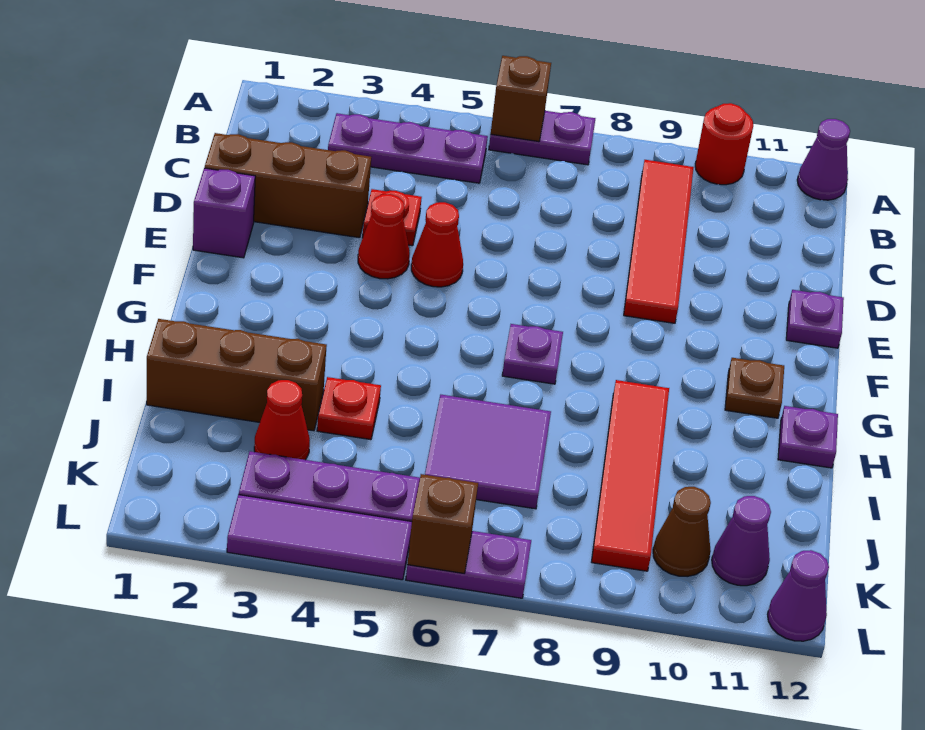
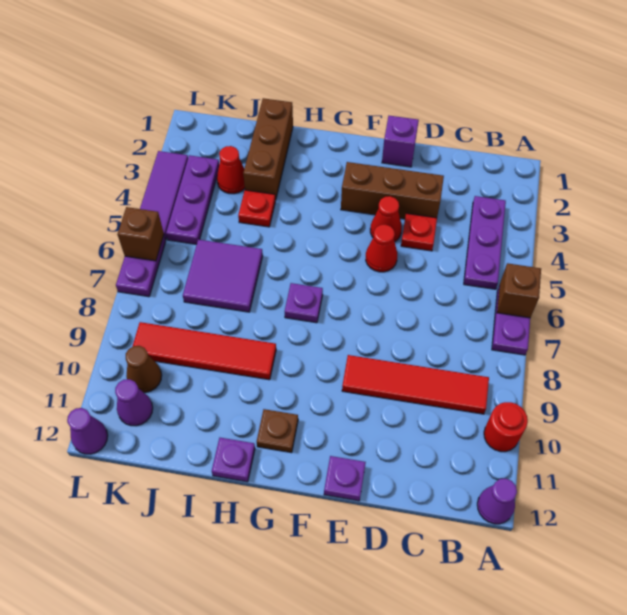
brown brick D1:D3 level 1 -> brown brick D3:F3 level 1

